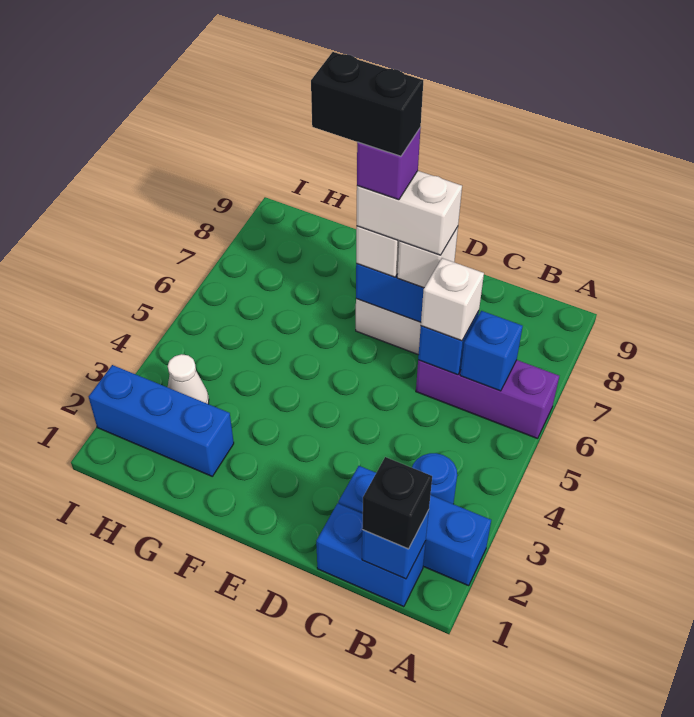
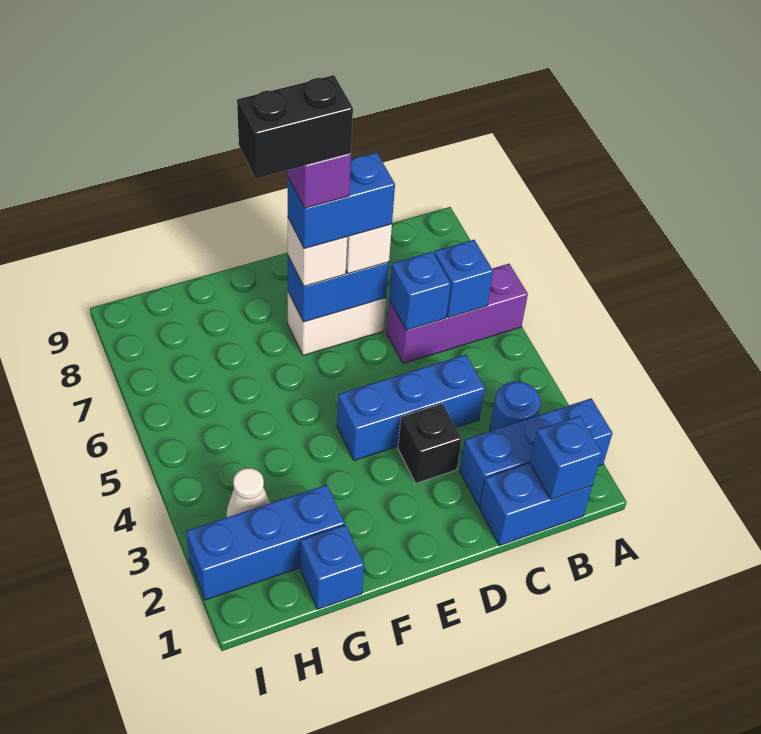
black brick B1 level 3 -> black brick D3 level 1
none -> blue brick C4:E4 level 1
white brick C6 level 3 -> none
white brick D7:E7 level 4 -> blue brick D7:E7 level 4
none -> blue brick G1 level 1

